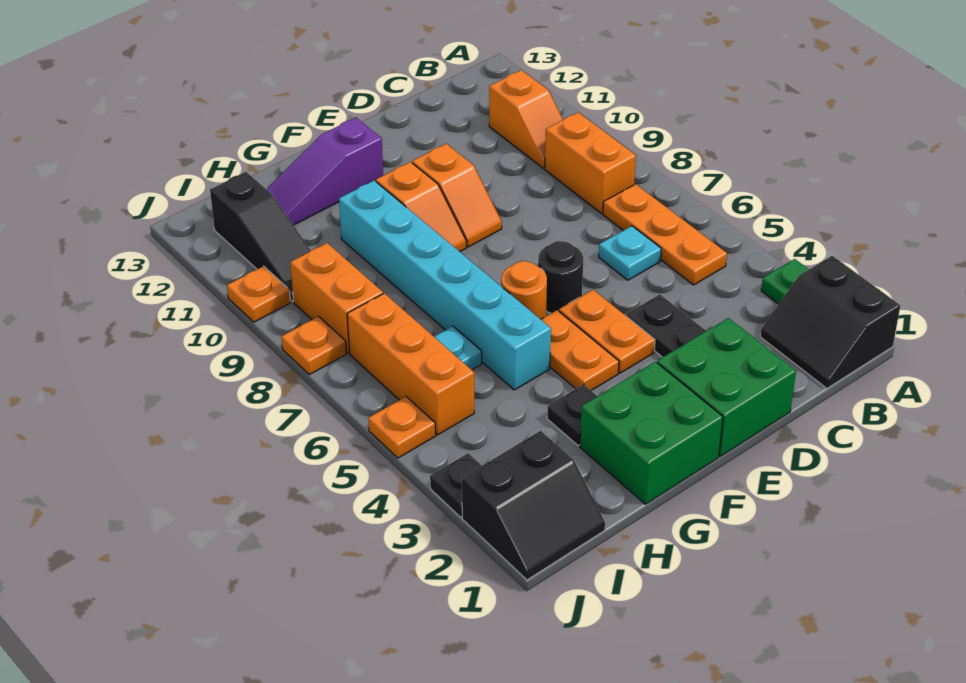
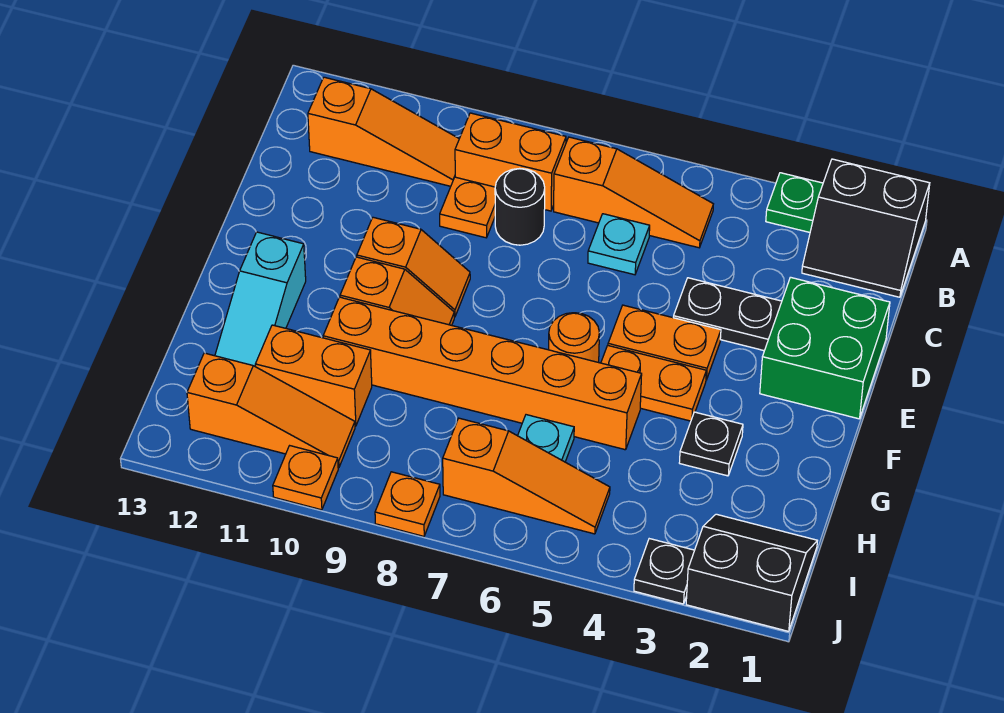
orange plate B5:B7 level 1 -> orange slope B5:B7 level 1 top 7
orange slope B10:B11 level 1 top 11 -> orange slope B10:B12 level 1 top 12
black round brick E6 level 1 -> black round brick C8 level 1
green brick F1:G2 level 1 -> none
purple slope F12:H12 level 1 top F -> cyan slope F12:H12 level 1 top F
cyan brick G5:G10 level 1 -> orange brick G5:G10 level 1
black slope I1:J2 level 1 top 2 -> black slope I1:J2 level 1 top J
orange brick I5:I7 level 1 -> orange slope I5:I7 level 1 top 7
orange brick I8:I9 level 1 -> orange brick H10:H11 level 1
black slope I10:I12 level 1 top 12 -> orange slope I10:I12 level 1 top 12
orange plate J5 level 1 -> orange plate C9 level 1

